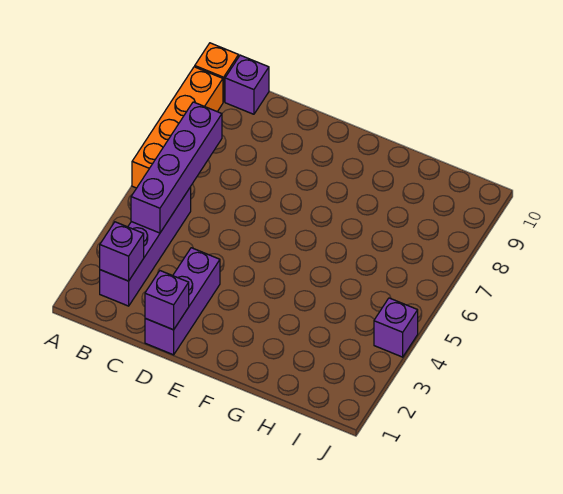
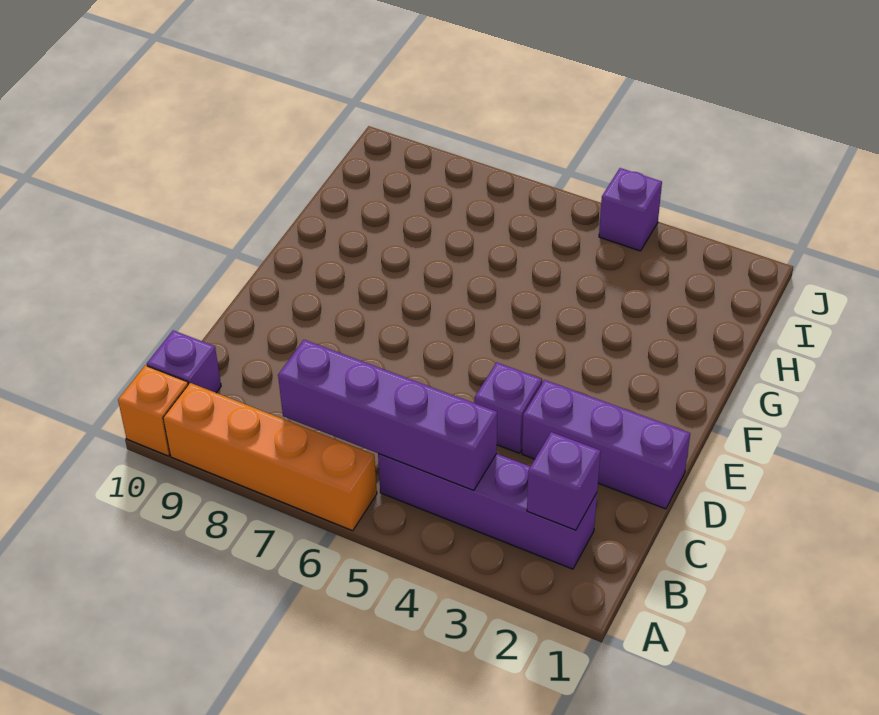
purple brick D1 level 2 -> purple brick D4 level 1

